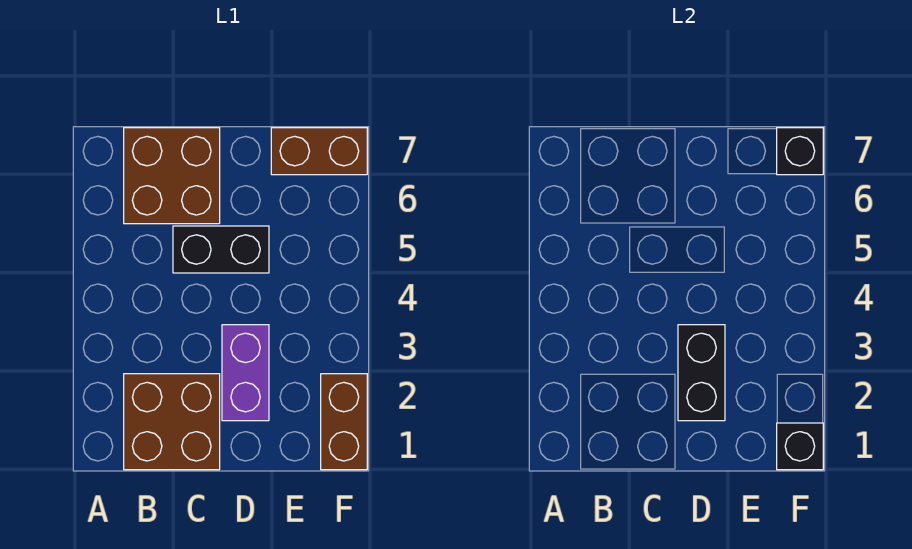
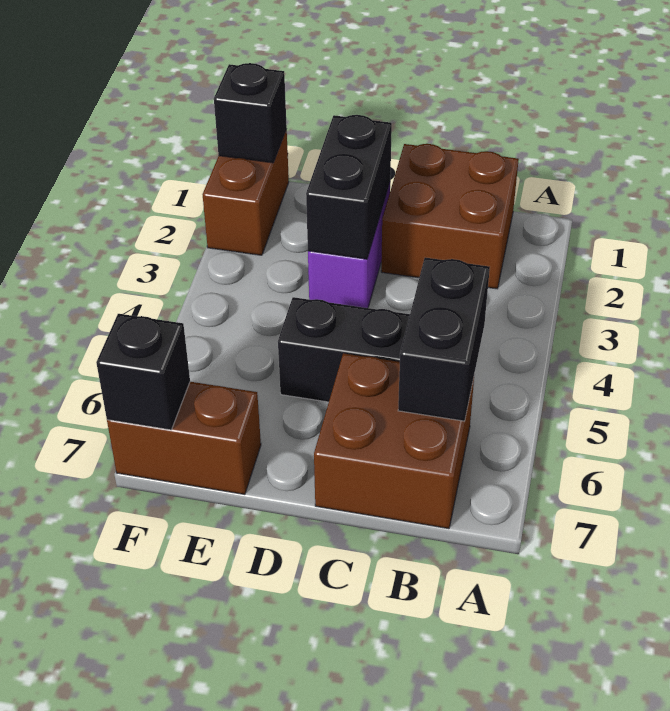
none -> black brick B5:B6 level 2

